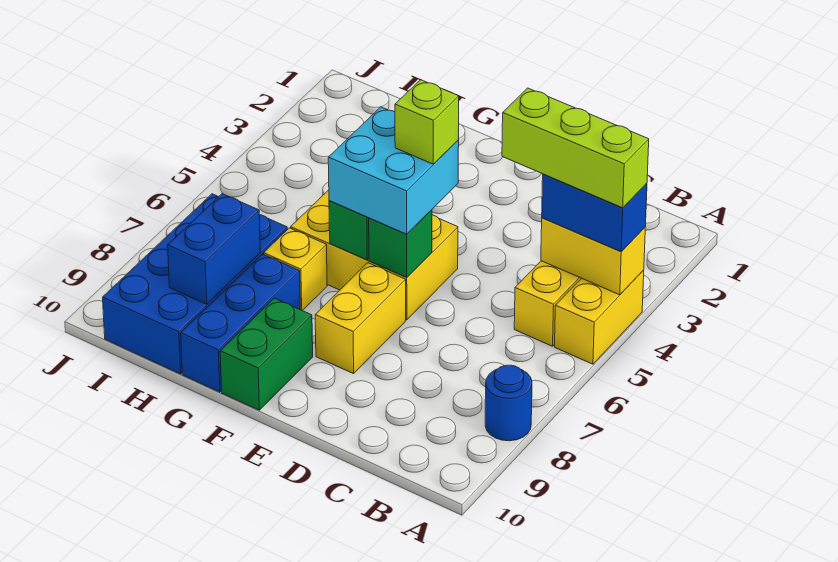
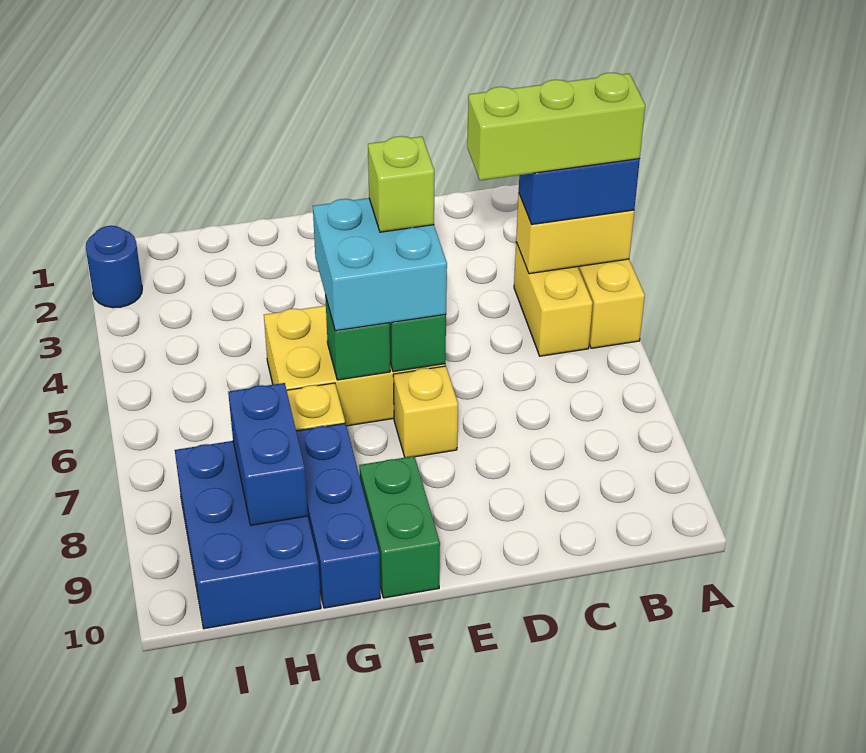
blue round brick A8 level 1 -> blue round brick J2 level 1
yellow brick E7:E8 level 1 -> yellow brick E7 level 1
blue brick H7:I10 level 1 -> blue brick H8:I10 level 1

